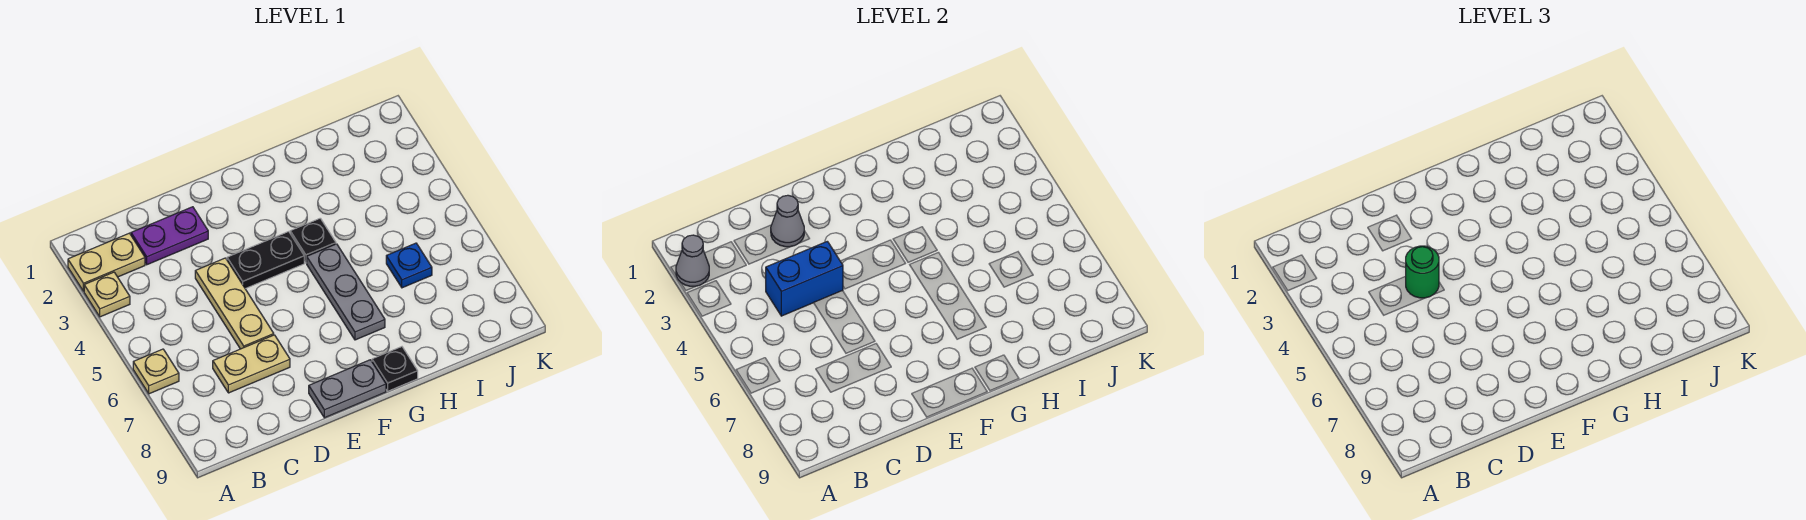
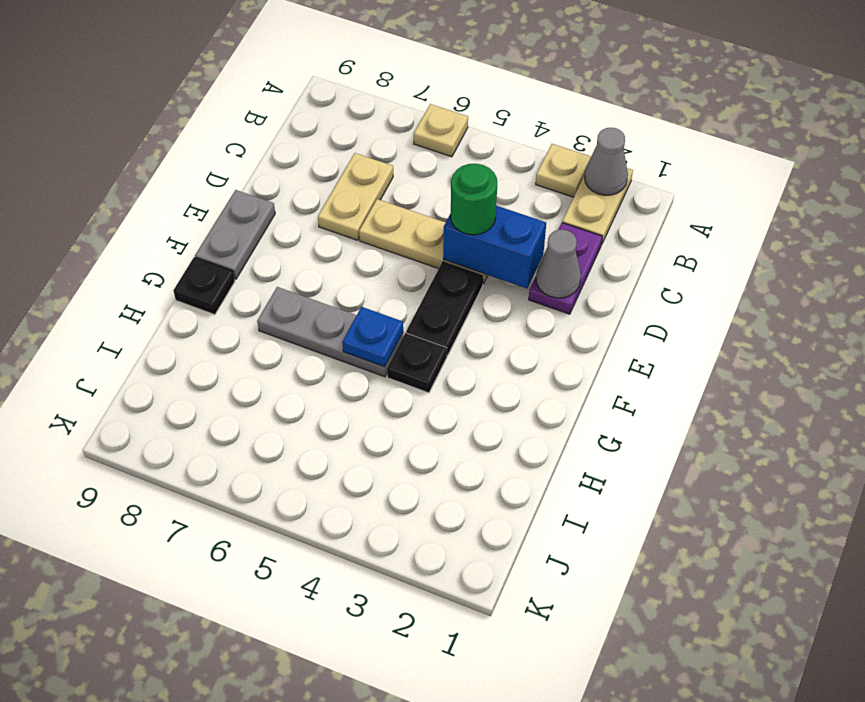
blue brick C4:D4 level 2 -> blue brick D3:D4 level 2
blue plate I6 level 1 -> blue plate G5 level 2

